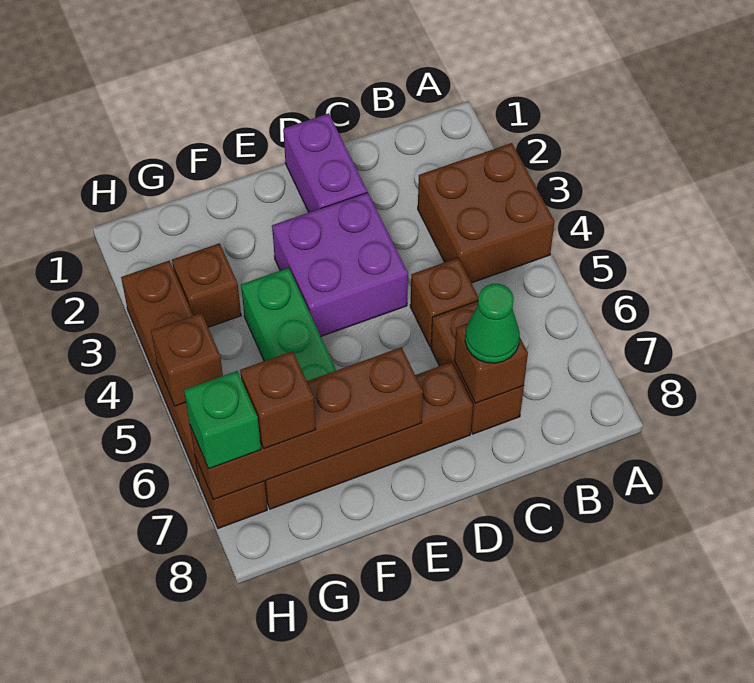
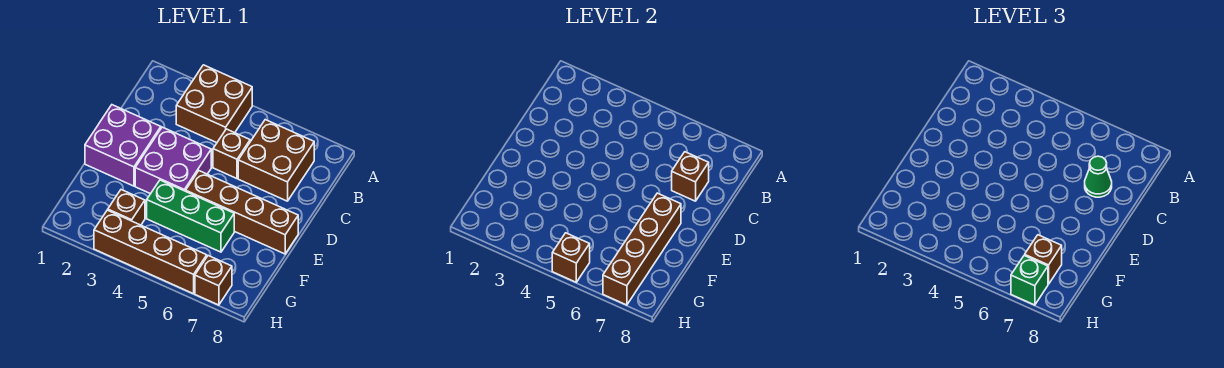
brown brick C6:C7 level 1 -> brown brick B6:C7 level 1
purple brick D1:D2 level 1 -> purple brick D1:E2 level 1
brown brick D7:G7 level 1 -> brown brick E5:E8 level 1

